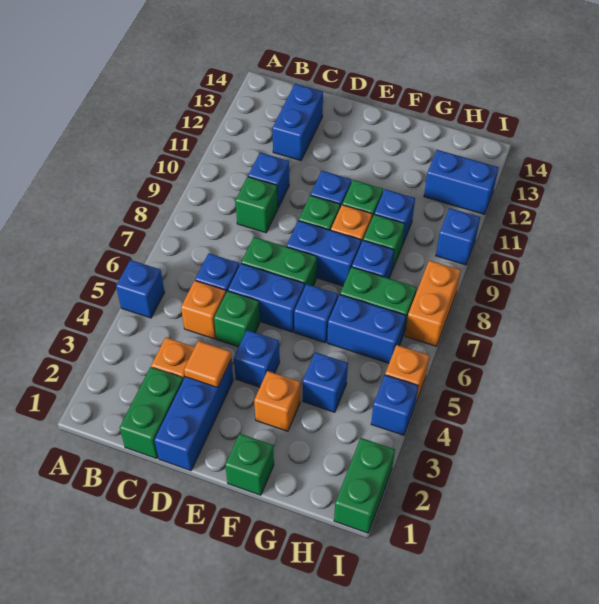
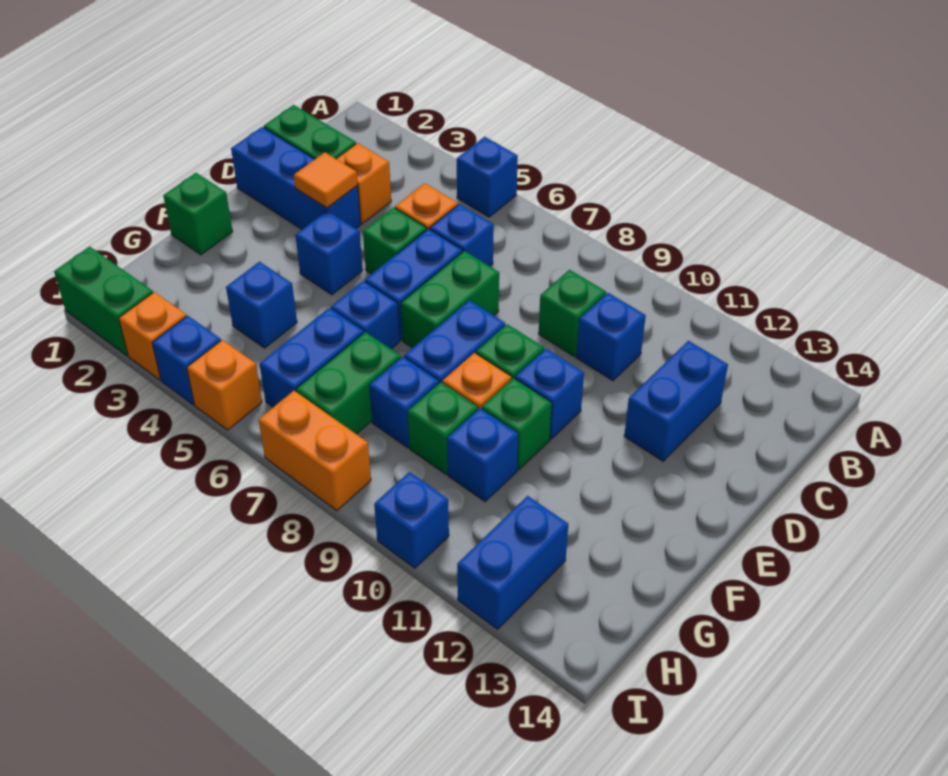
blue brick C12:C13 level 1 -> blue brick C12:D12 level 1
orange brick F3 level 1 -> orange brick I3 level 1

